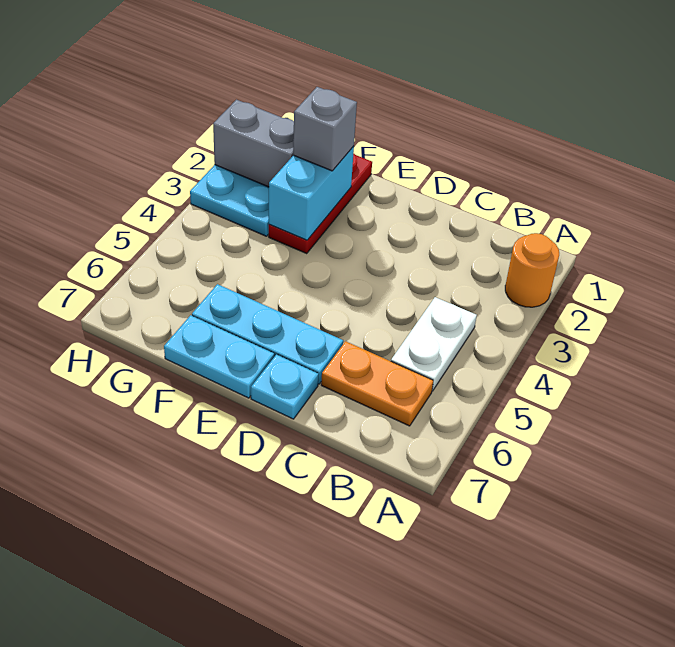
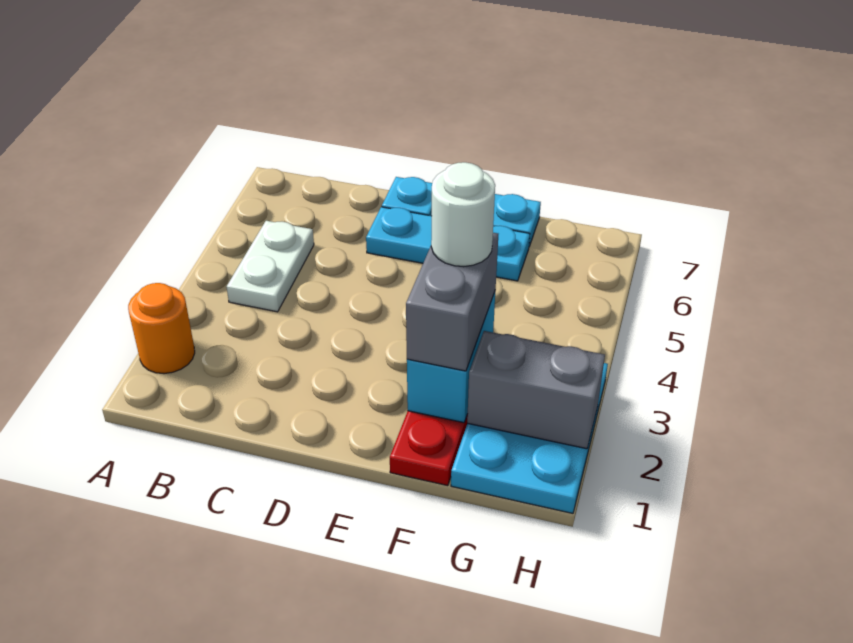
orange plate B6:C6 level 1 -> none
grey brick F2 level 3 -> grey brick F2:F3 level 3
none -> white round brick F3 level 4

